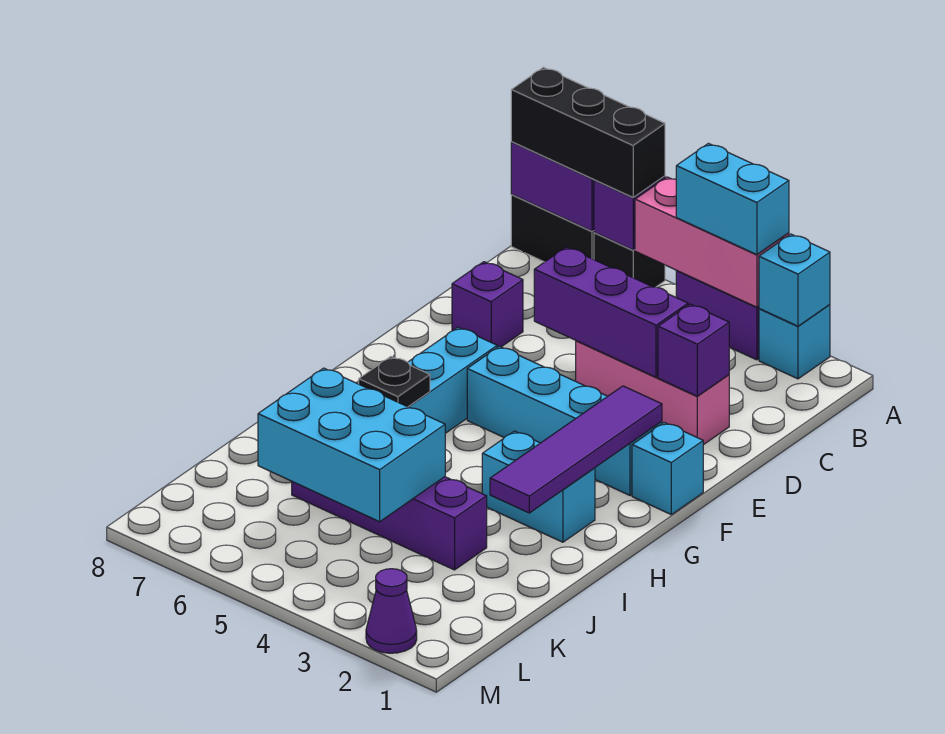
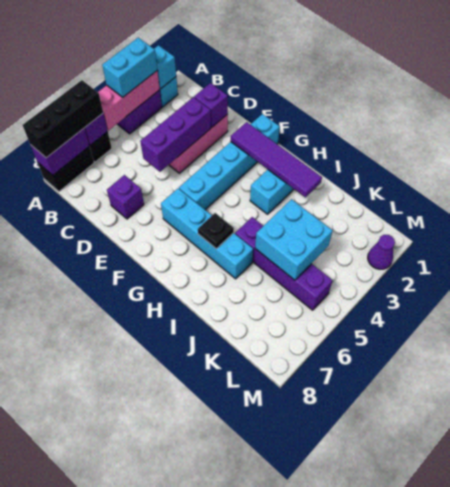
purple brick J3:J6 level 1 -> purple brick I5:L5 level 1
cyan brick J4:K6 level 2 -> cyan brick J4:K5 level 2

